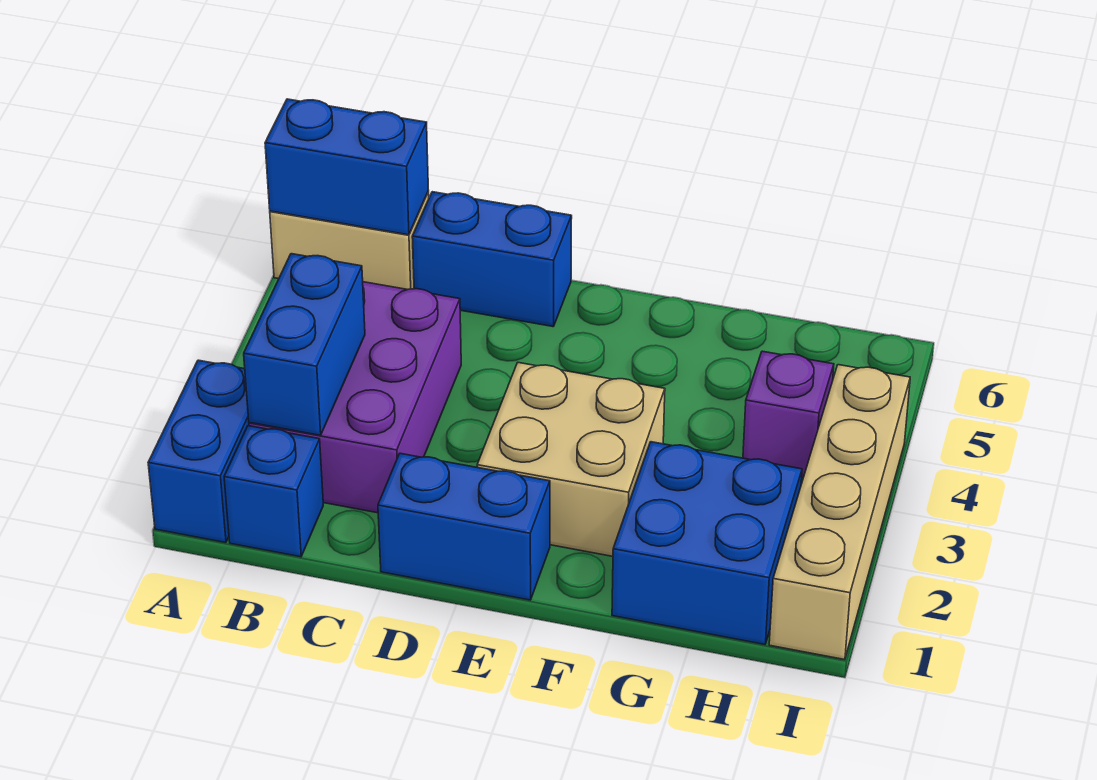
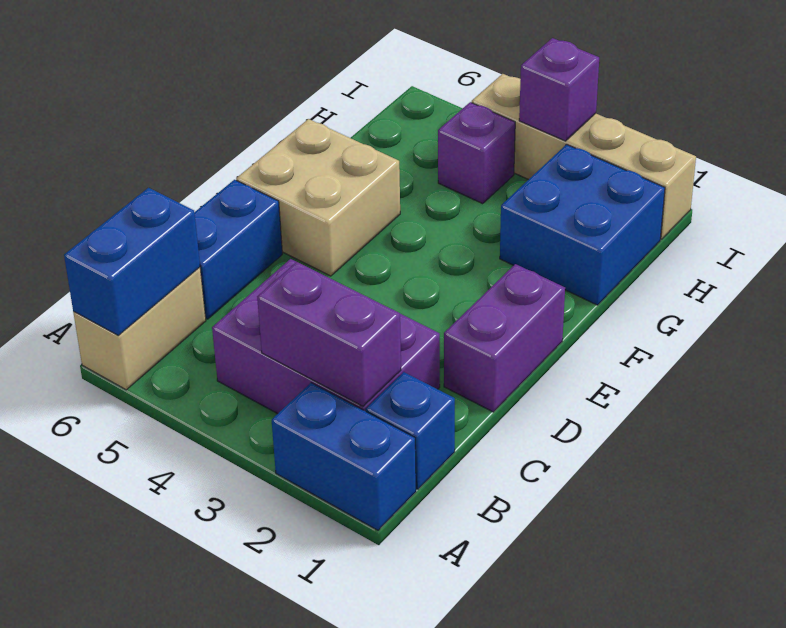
blue brick B2:B3 level 2 -> purple brick B2:B3 level 2
blue brick D1:E1 level 1 -> purple brick D1:E1 level 1
tan brick E2:F3 level 1 -> tan brick E5:F6 level 1
none -> purple brick I3 level 2

